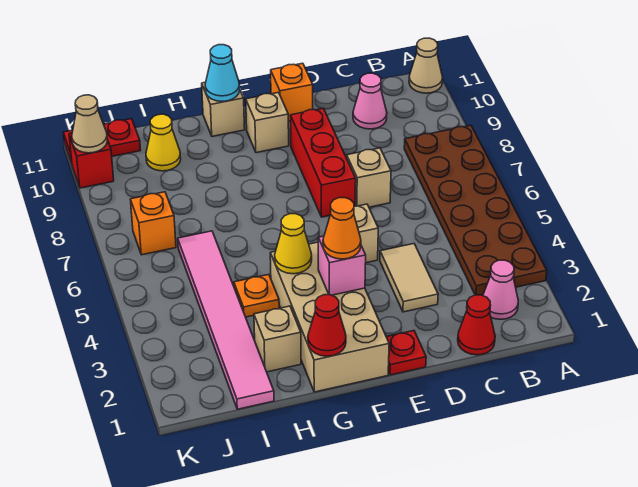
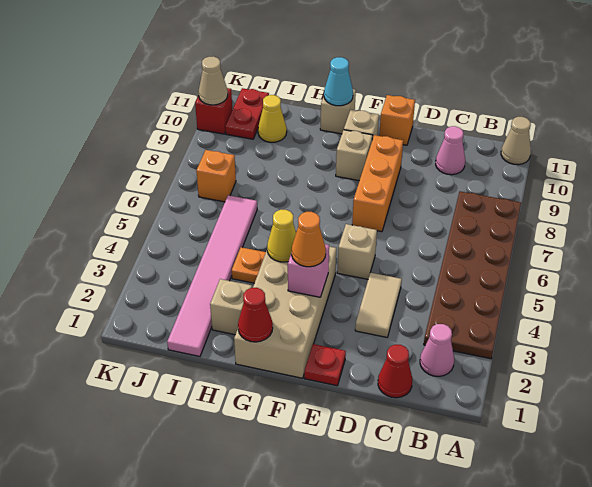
tan brick D7 level 1 -> tan brick F9 level 1
red brick E7:E9 level 1 -> orange brick E7:E9 level 1
red plate J11:K11 level 1 -> red plate J10:J11 level 1

